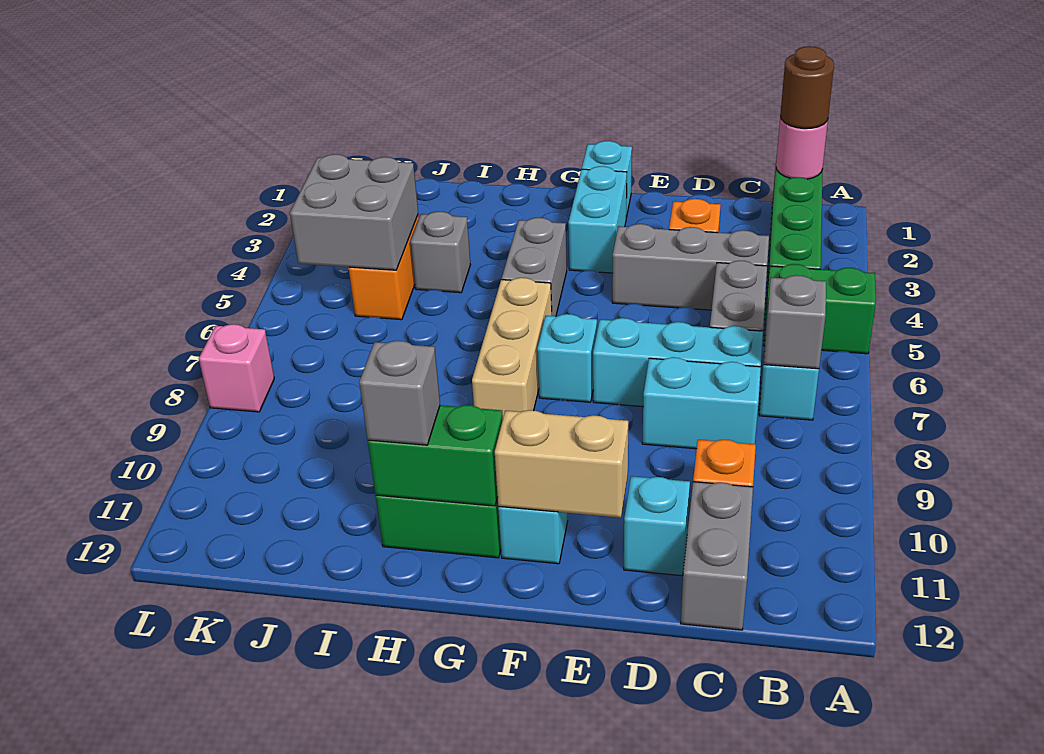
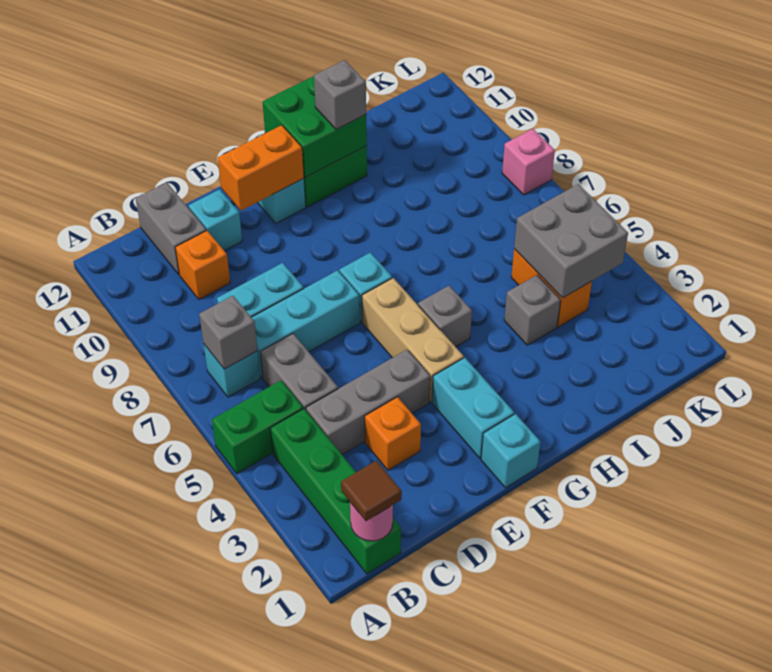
brown round brick B1 level 3 -> brown tile B1 level 3
tan brick E11:F11 level 2 -> orange brick E11:F11 level 2
grey brick G4:G5 level 1 -> grey brick G5 level 1
tan brick G6:G8 level 1 -> tan brick F4:F6 level 1
green brick G11:H11 level 2 -> green brick G11:H12 level 2

